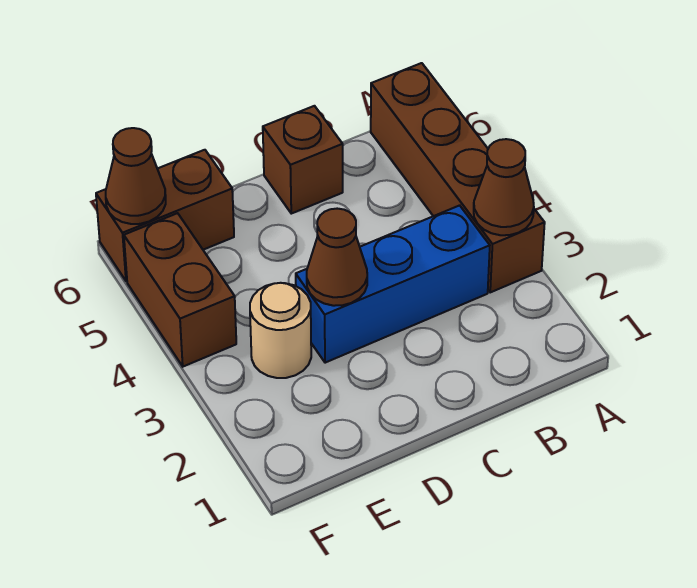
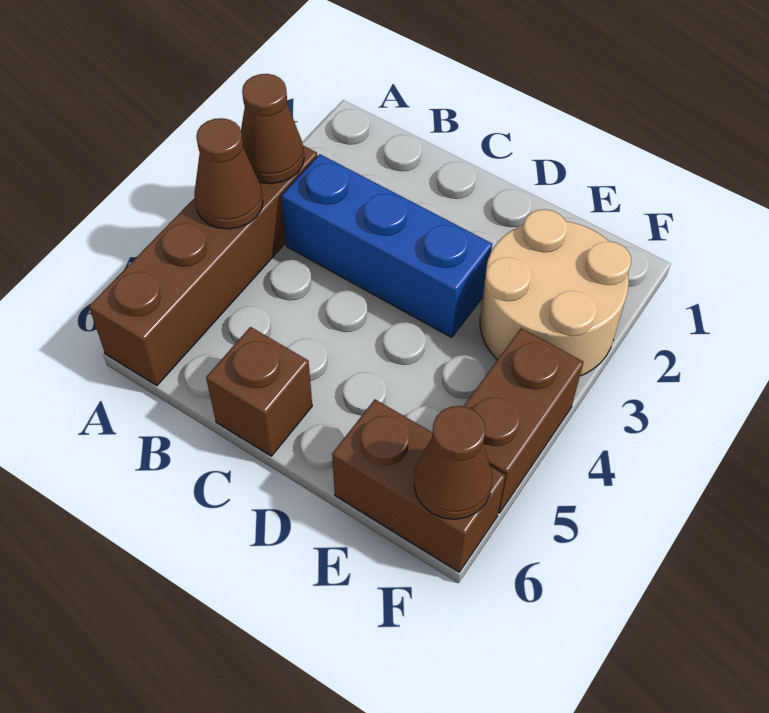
brown cone D3 level 2 -> brown cone A4 level 2
tan round brick E3 level 1 -> tan round brick E2:F3 level 1

